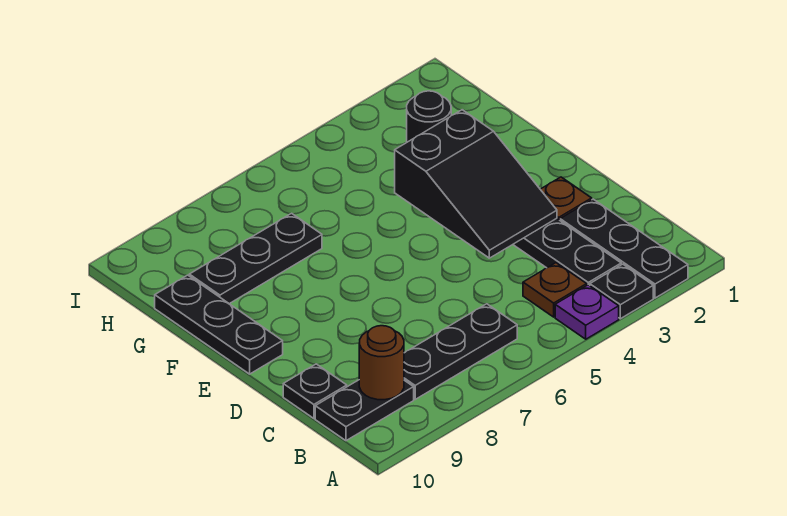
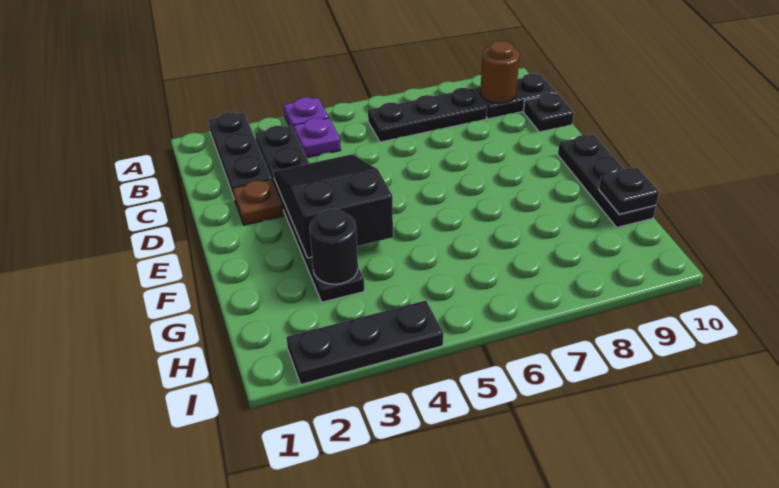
black plate A3 level 1 -> black plate G10 level 2
brown plate B4 level 1 -> purple plate B4 level 1
black plate G7:G9 level 1 -> black plate I2:I4 level 1

